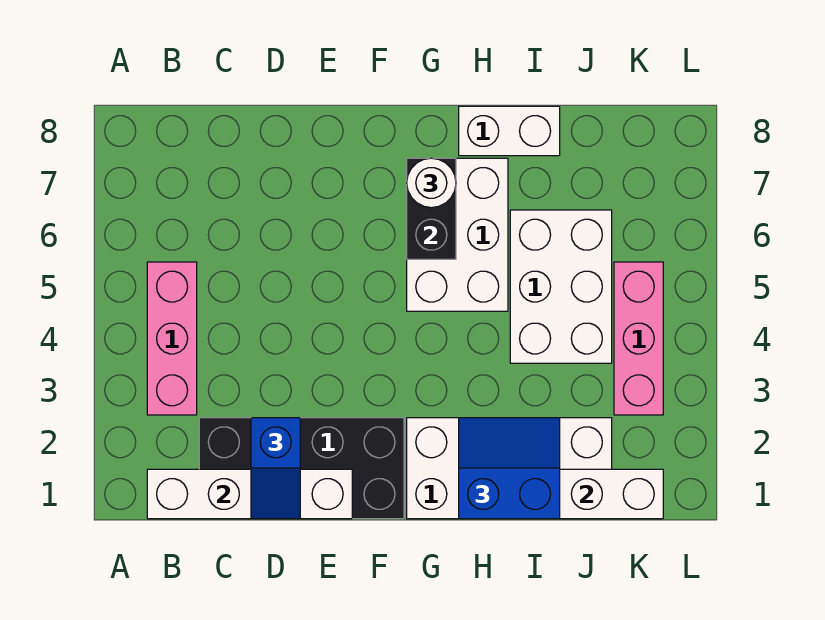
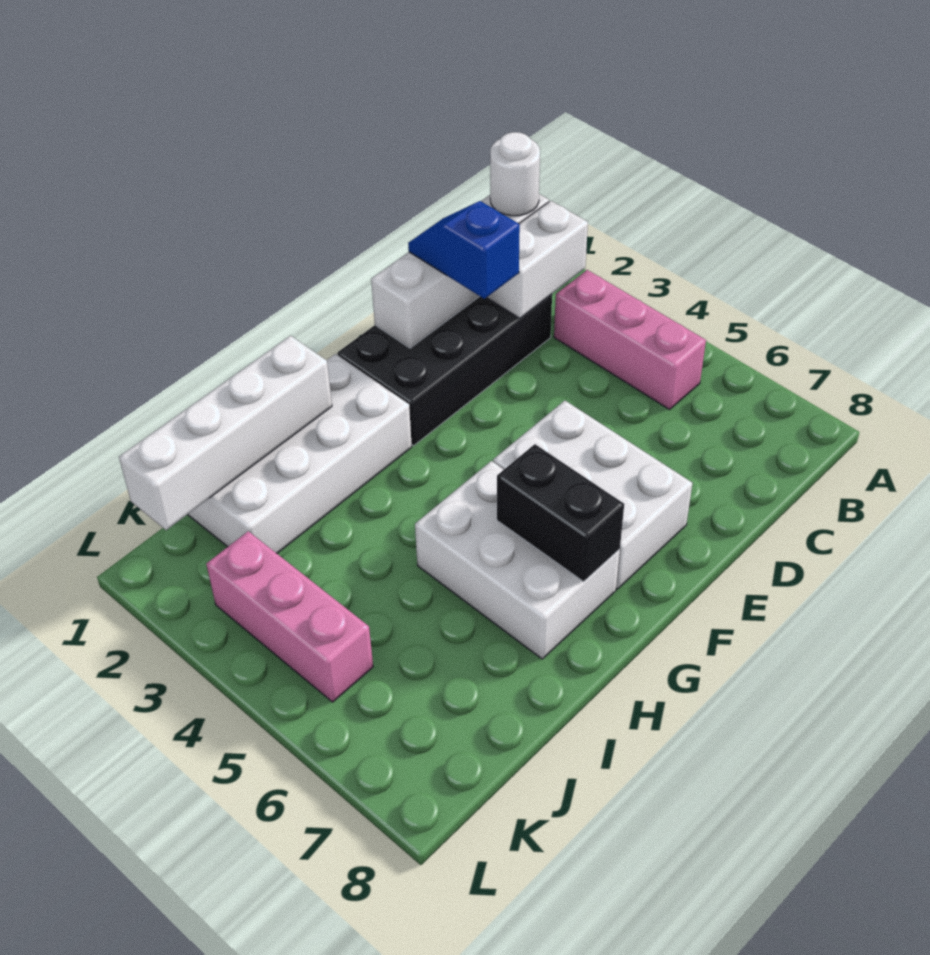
white round brick G7 level 3 -> white round brick B1 level 3
blue slope H1:I2 level 3 top 1 -> none
white brick H8:I8 level 1 -> white brick B2:C2 level 2
white brick I4:J6 level 1 -> white brick E5:F7 level 1

